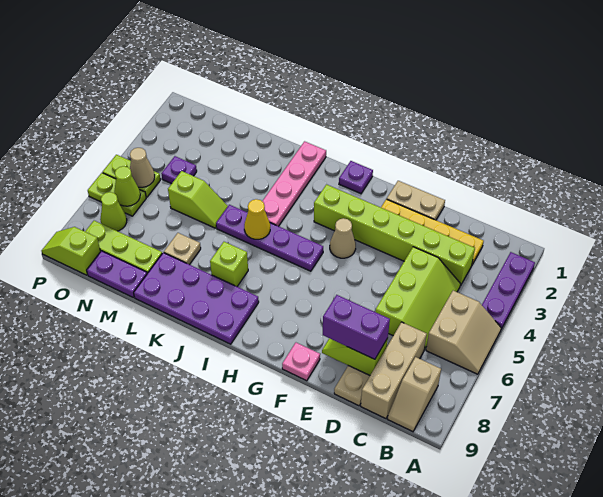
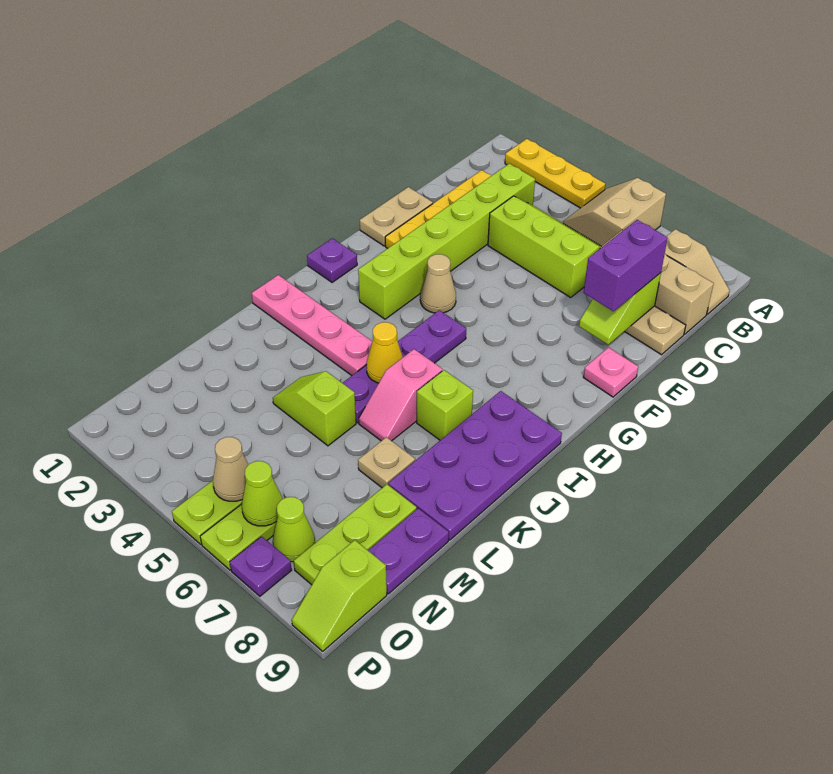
purple plate A2:A4 level 1 -> yellow plate A2:A4 level 1
tan slope A5:B6 level 1 top B -> tan slope A5:B6 level 1 top 6
none -> pink slope J6:K6 level 1 top J
lime slope L5:M5 level 1 top M -> lime slope L4:L5 level 1 top 5
purple plate N4 level 1 -> purple plate P7 level 1

